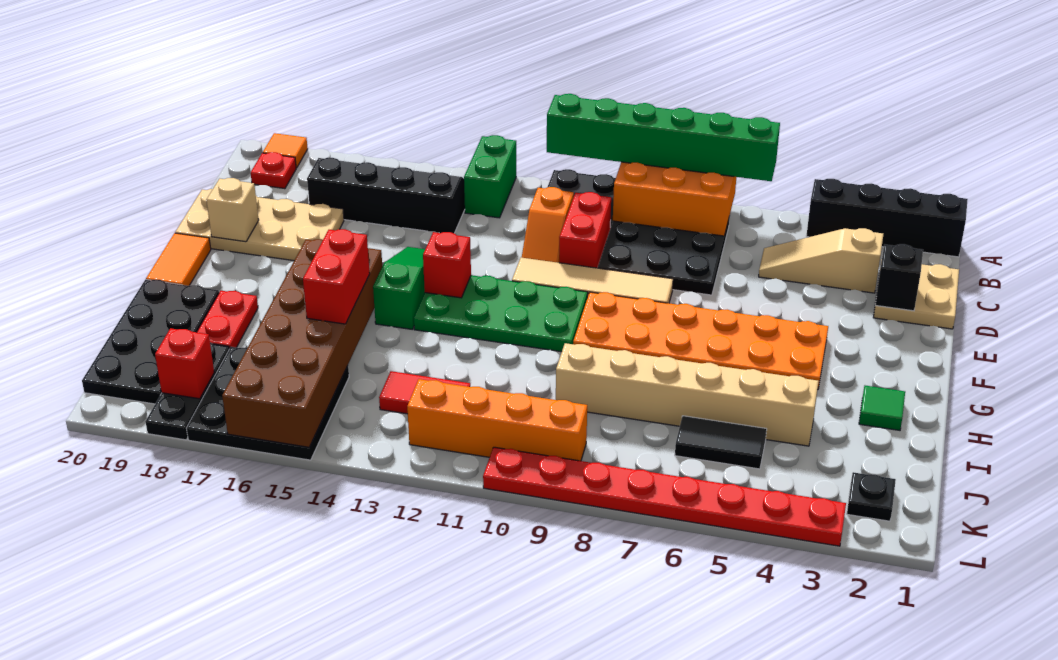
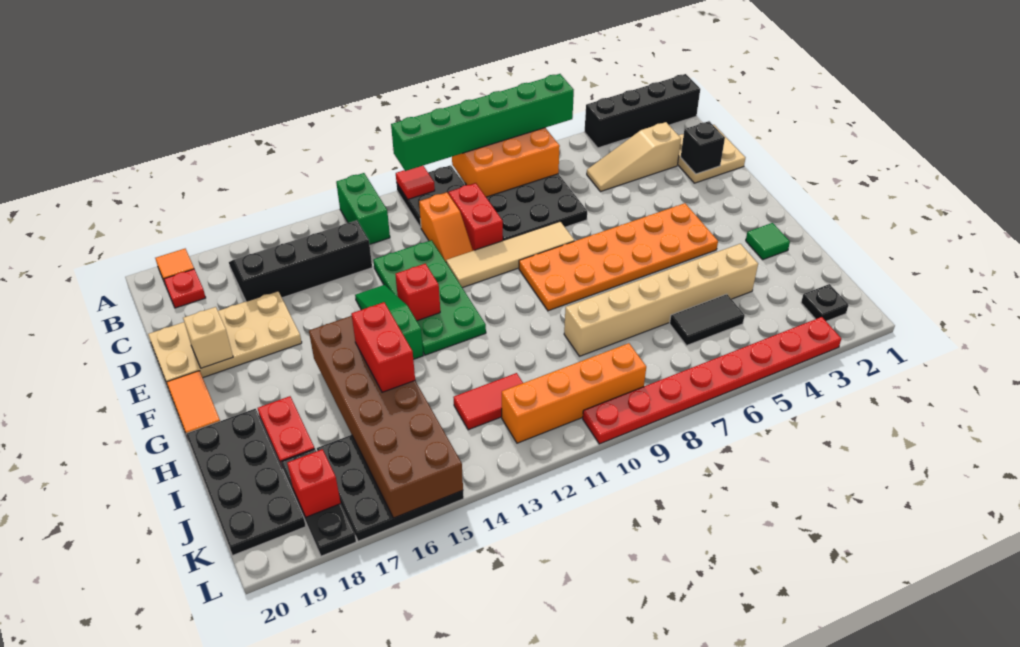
none -> red tile A11 level 2
green plate F10:G13 level 1 -> green plate D12:G13 level 1

